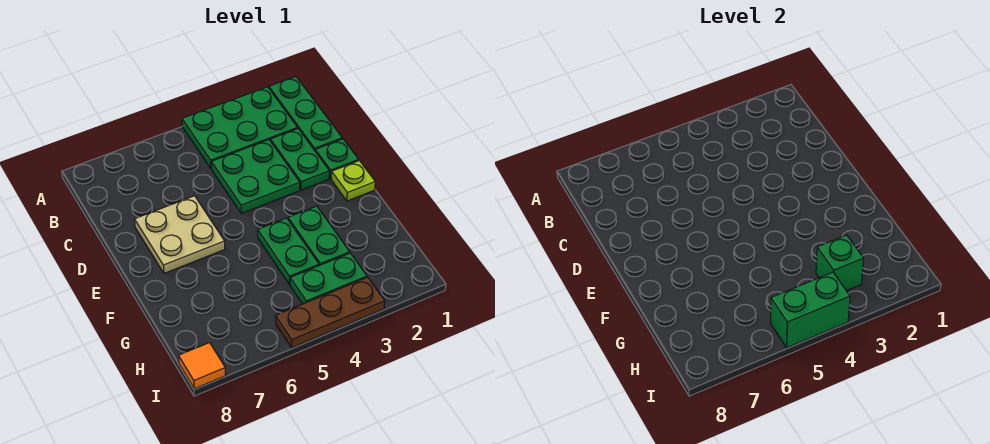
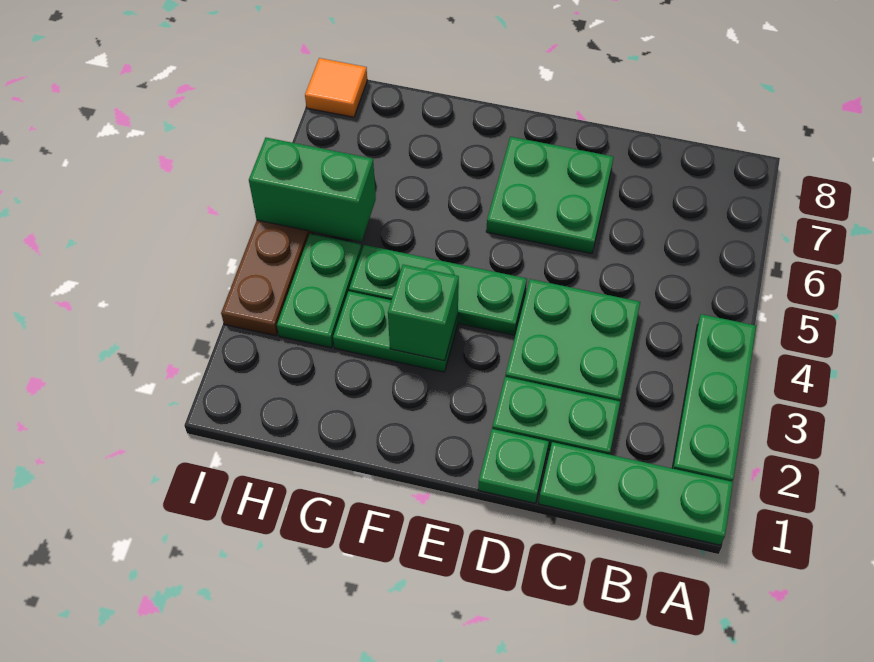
green plate A2:B4 level 1 -> green plate A2:A4 level 1
tan plate D6:E7 level 1 -> green plate D6:E7 level 1
lime plate E1 level 1 -> none
green plate F4:G4 level 1 -> green plate E4:G4 level 1
green brick H3 level 2 -> green brick F3 level 2
green brick I4:I5 level 2 -> green brick H5:I5 level 2

